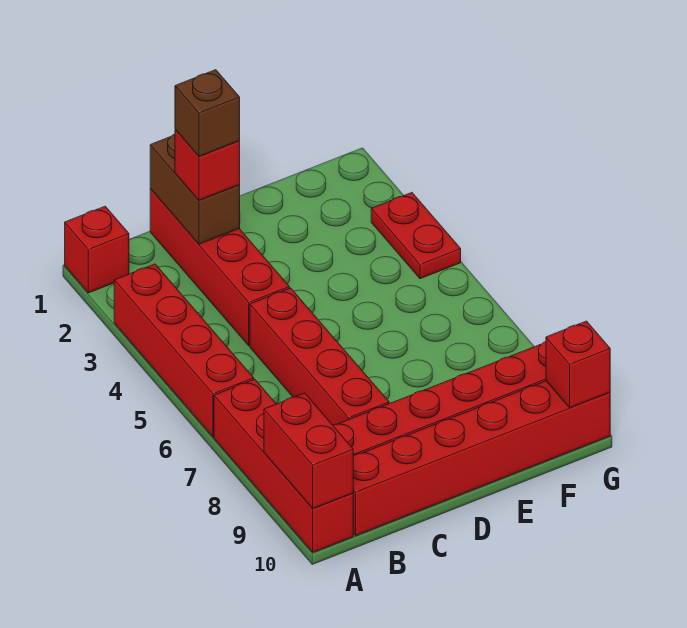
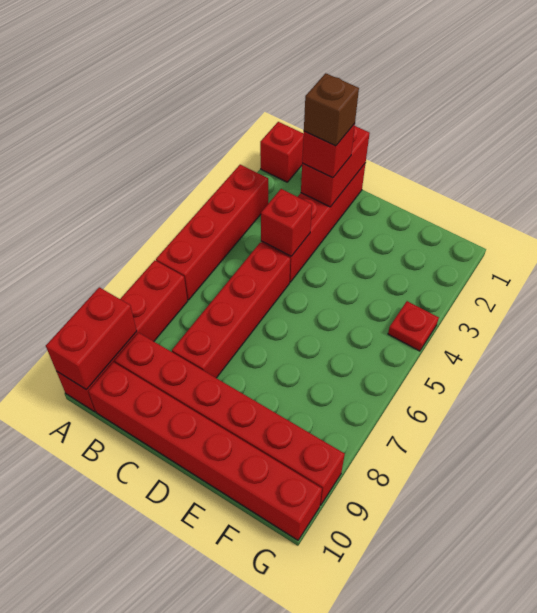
brown brick C1:C2 level 2 -> red brick C1:C2 level 2
red plate G3:G4 level 1 -> red plate G4 level 1
red brick G10 level 2 -> red brick C4 level 2

